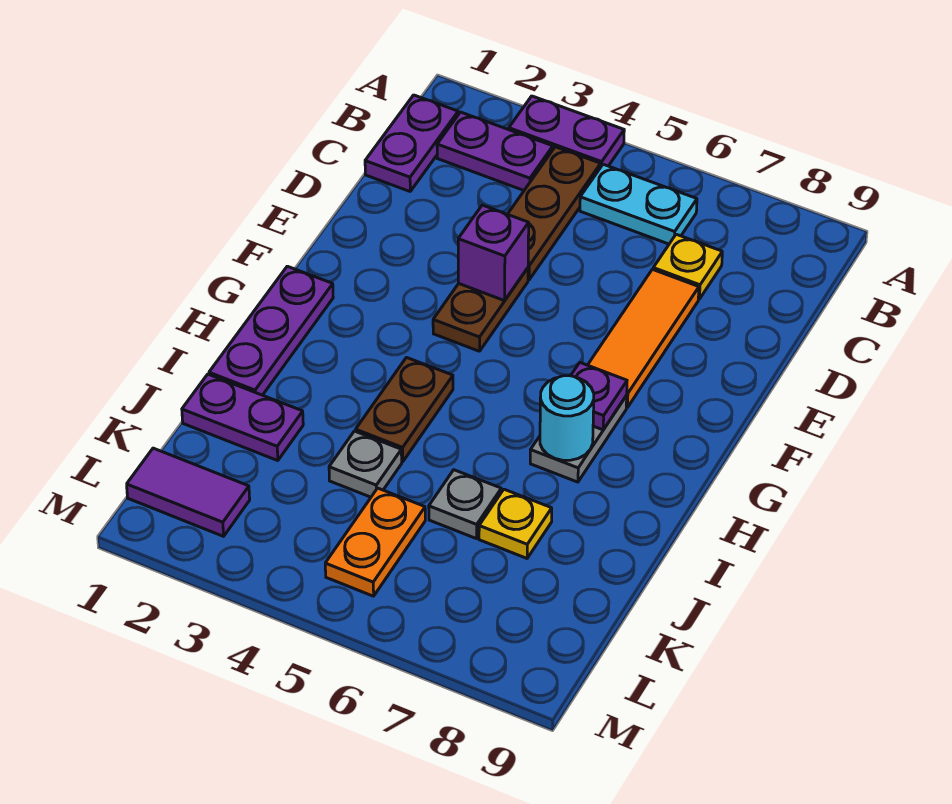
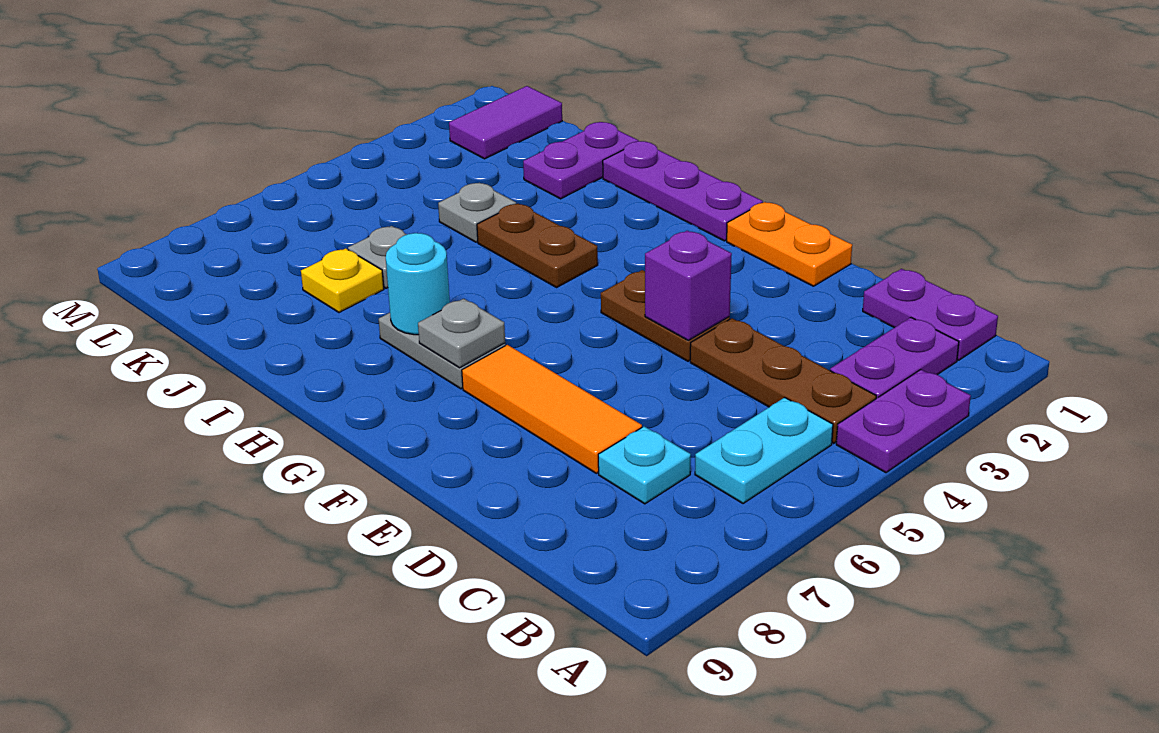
yellow plate C7 level 1 -> cyan plate C7 level 1
purple plate G7 level 2 -> grey plate G7 level 2
orange plate K5:L5 level 1 -> orange plate E1:F1 level 1

